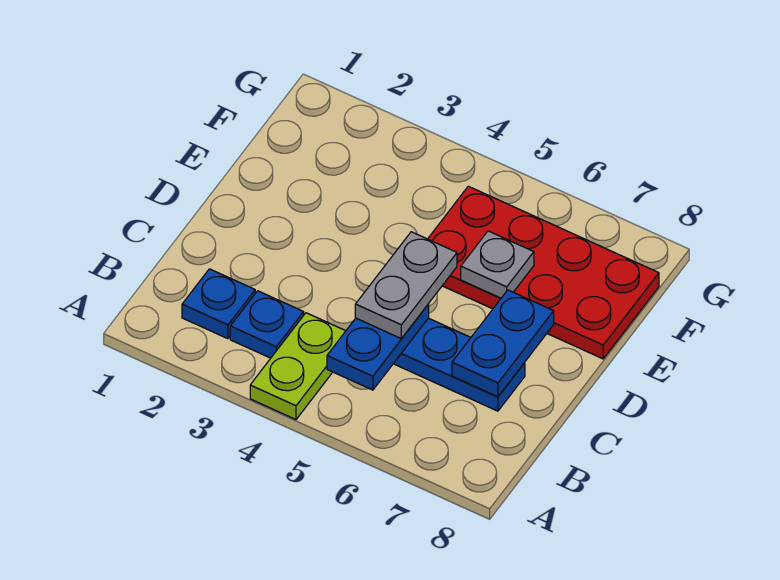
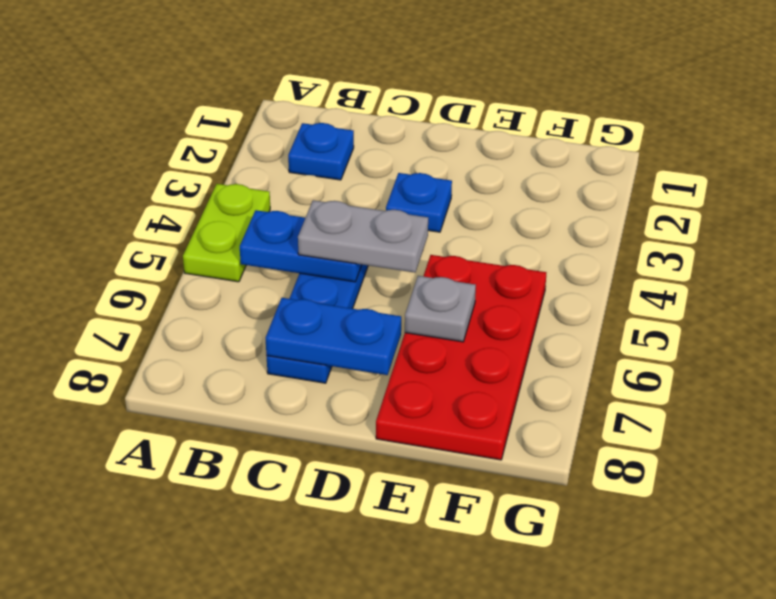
lime plate A4:B4 level 1 -> lime plate A4:A5 level 1
blue plate B3 level 1 -> blue plate D3 level 1

